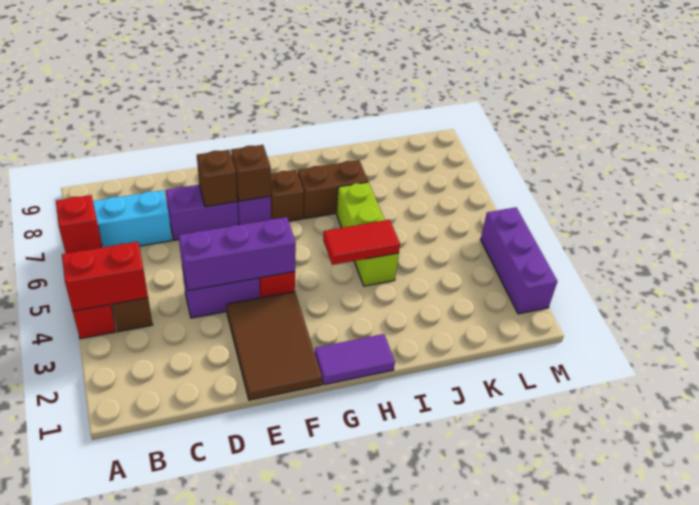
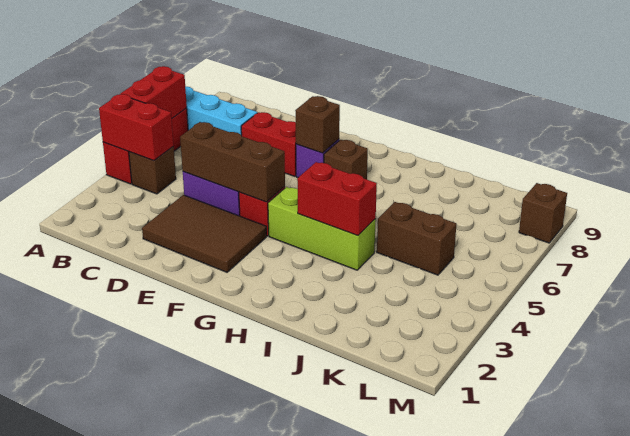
red brick A6 level 2 -> red brick A5:A6 level 2
purple brick D4:F4 level 2 -> brown brick D4:F4 level 2
purple brick D7:E7 level 1 -> red brick D7:E7 level 1
brown tile E1:F3 level 1 -> brown tile D2:F3 level 1
brown brick E7 level 2 -> brown brick M8 level 1
purple tile G1:H1 level 1 -> none
red tile H4:I4 level 2 -> red brick H4:I4 level 2
brown brick H7:I7 level 1 -> brown brick J5:K5 level 1
lime brick I4:I6 level 1 -> lime brick G4:I4 level 1
purple brick M2:M4 level 1 -> none

